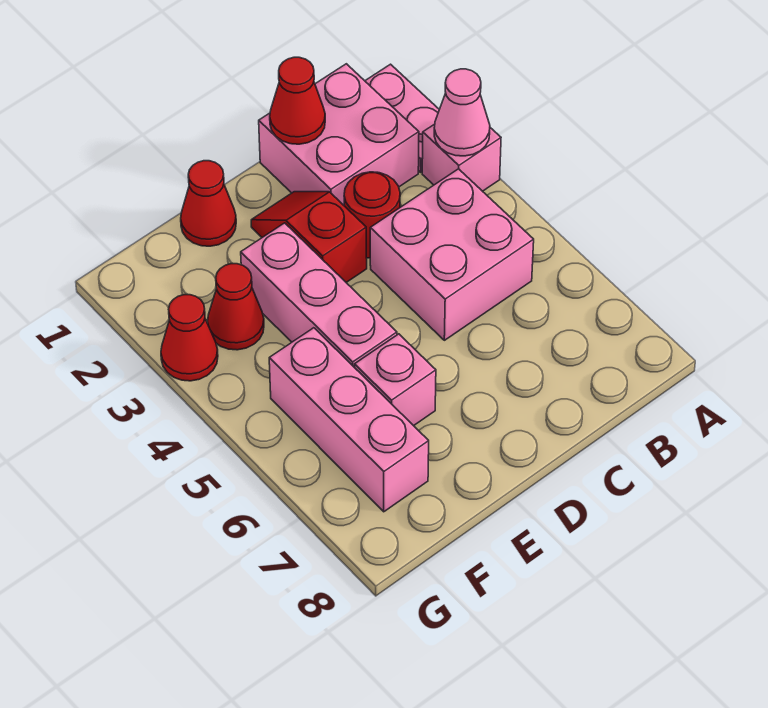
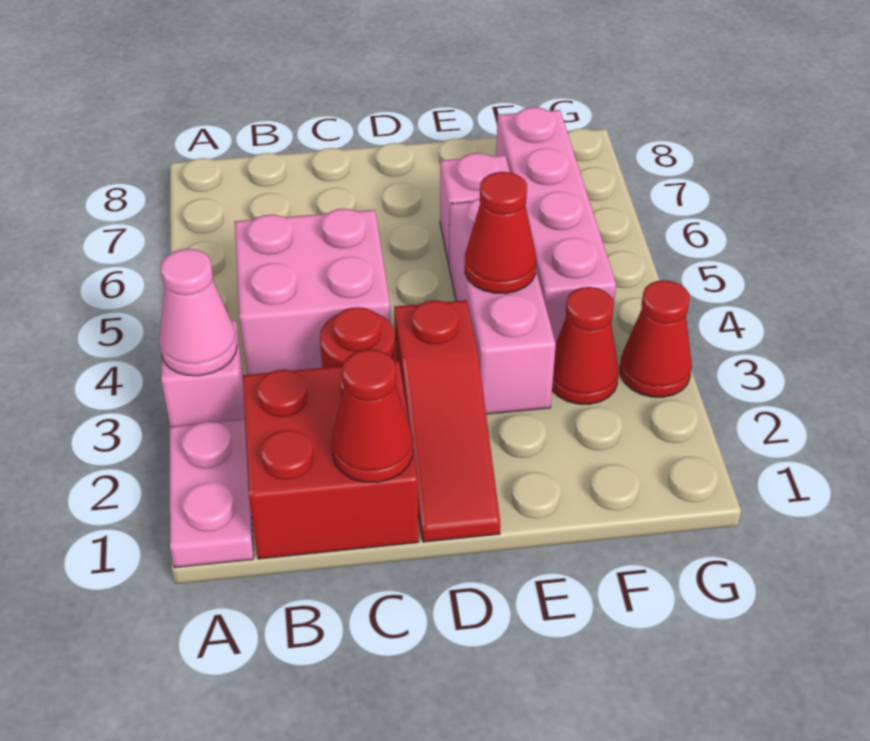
pink brick B1:C2 level 1 -> red brick B1:C2 level 1
red slope D2:D3 level 1 top 3 -> red slope D1:D3 level 1 top 3
red cone E1 level 1 -> red cone E4 level 2
pink brick F5:F7 level 1 -> pink brick F4:F7 level 1

